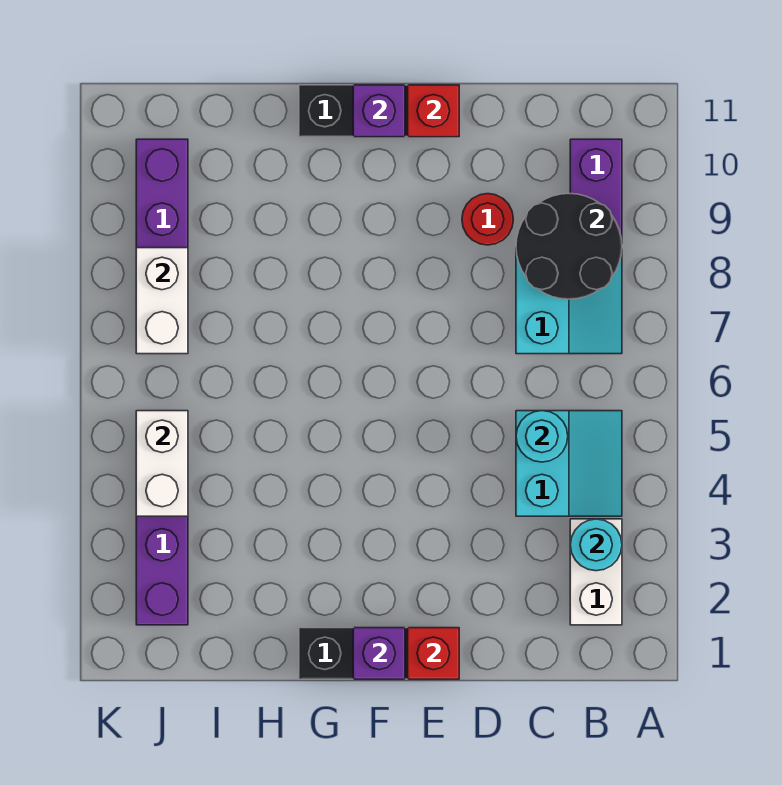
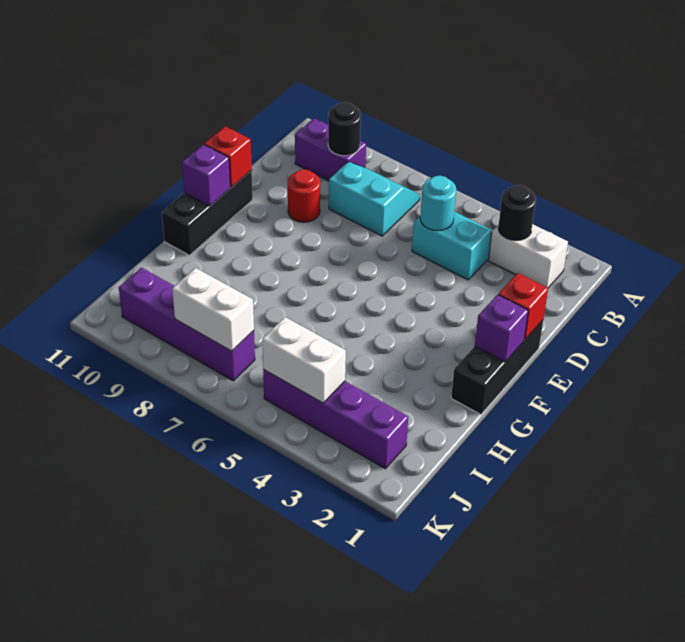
cyan round brick B3 level 2 -> black round brick B3 level 2
black round brick B8:C9 level 2 -> black round brick B9 level 2

